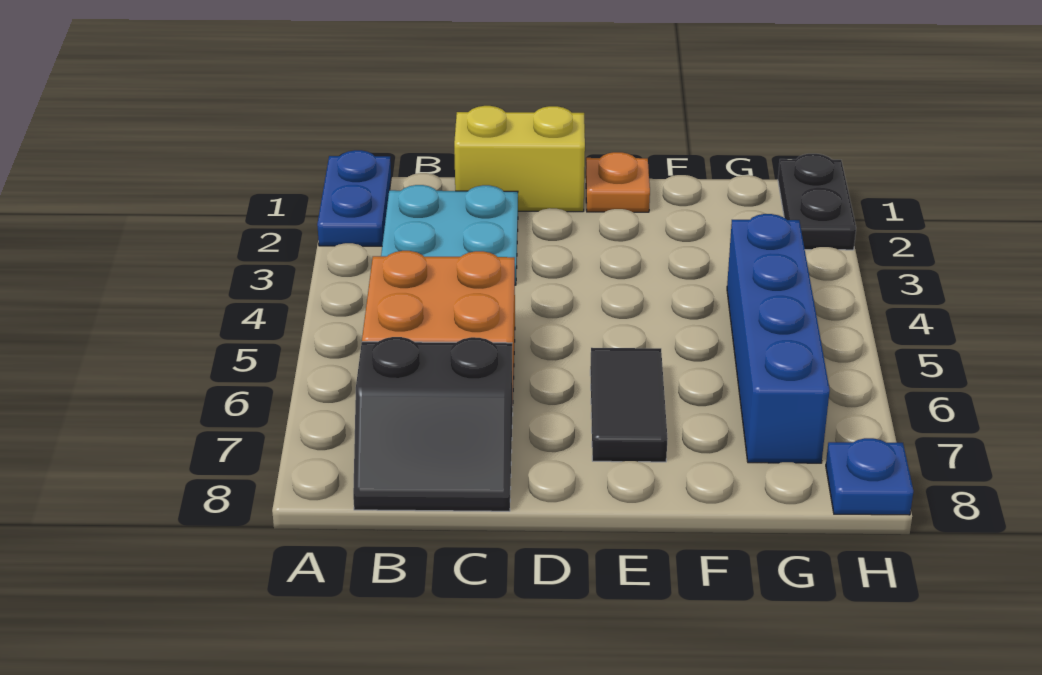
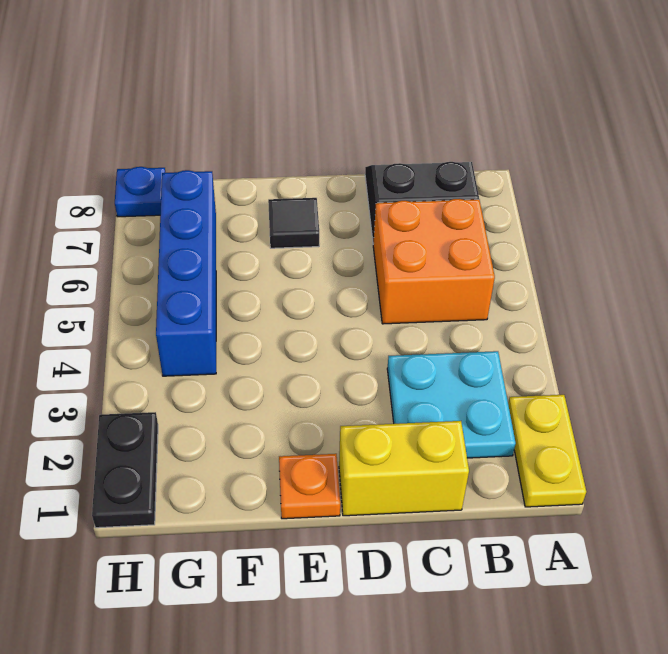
blue plate A1:A2 level 1 -> yellow plate A1:A2 level 1
black tile E6:E7 level 1 -> black tile E7 level 1

